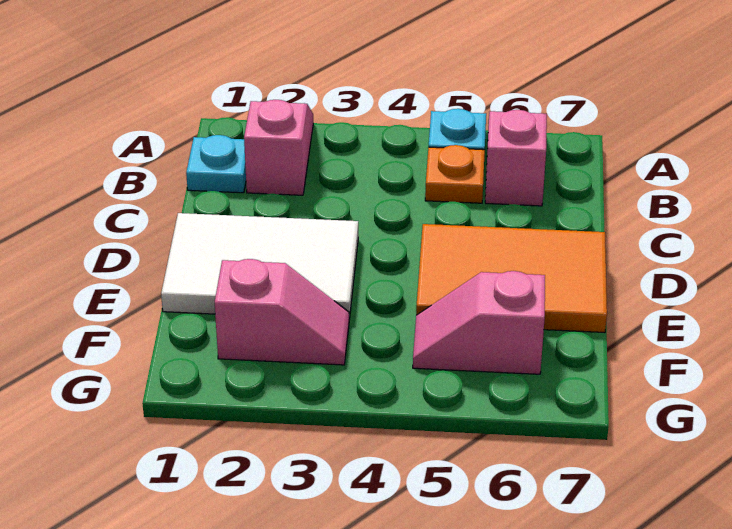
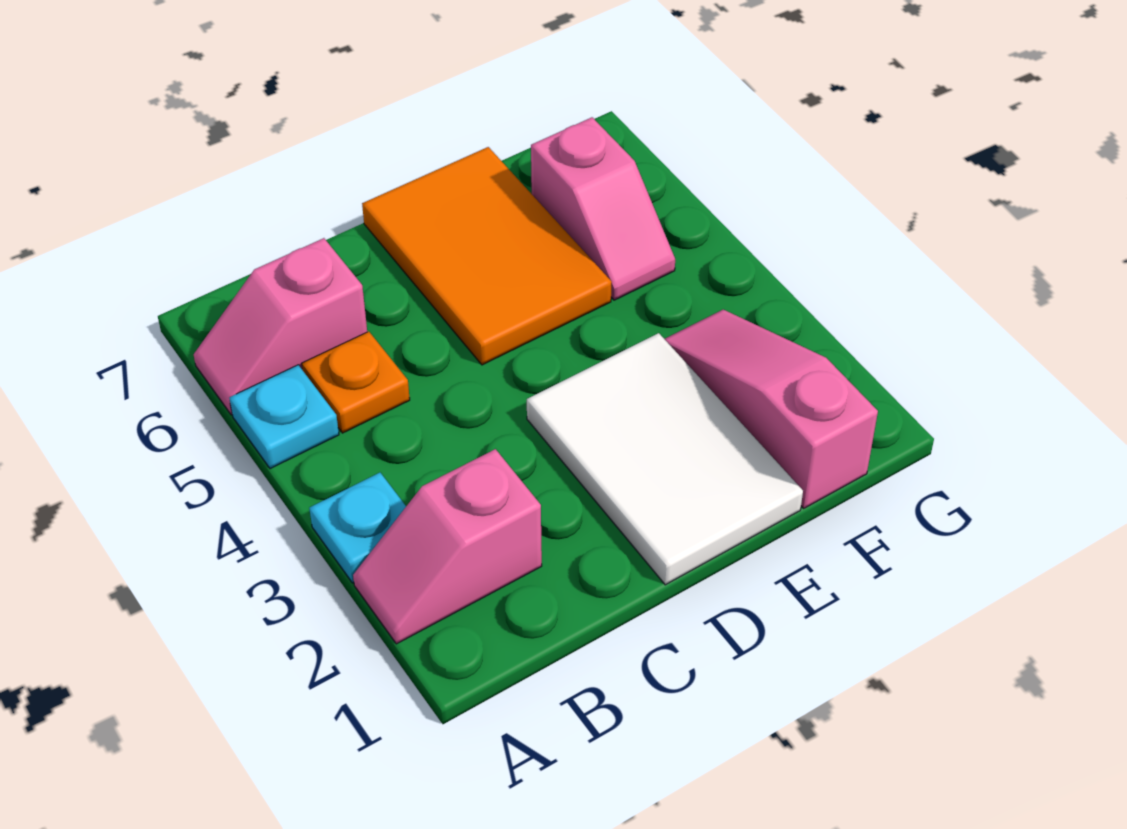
cyan plate B1 level 1 -> cyan plate A3 level 1
pink slope F2:F3 level 1 top 2 -> pink slope F1:F3 level 1 top 1

